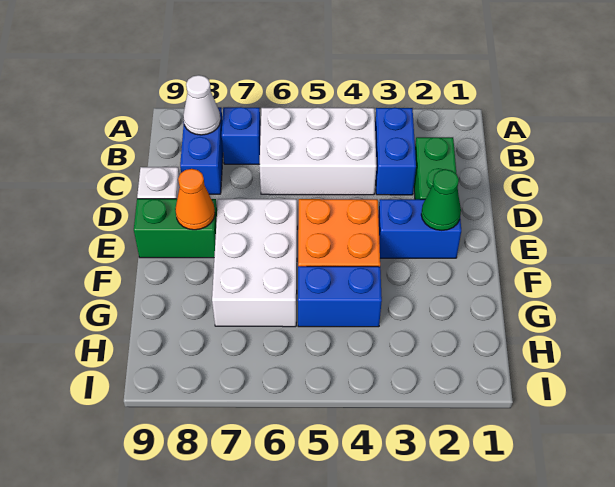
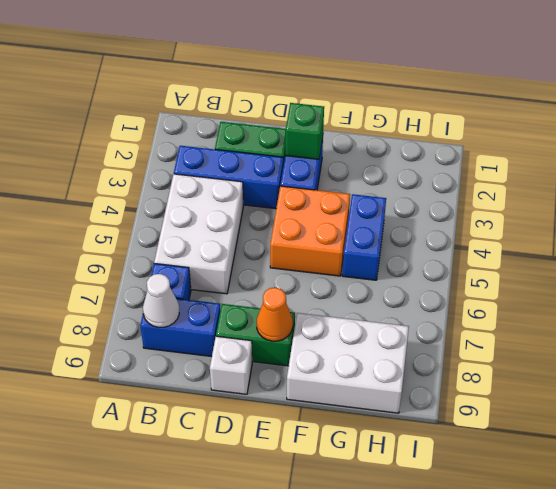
blue brick B3:C3 level 1 -> blue brick B3:D3 level 1
green cone E2 level 2 -> green brick E2 level 2
white brick E6:G7 level 1 -> white brick F8:H9 level 1
green brick E8:E9 level 1 -> green brick D8:E8 level 1

